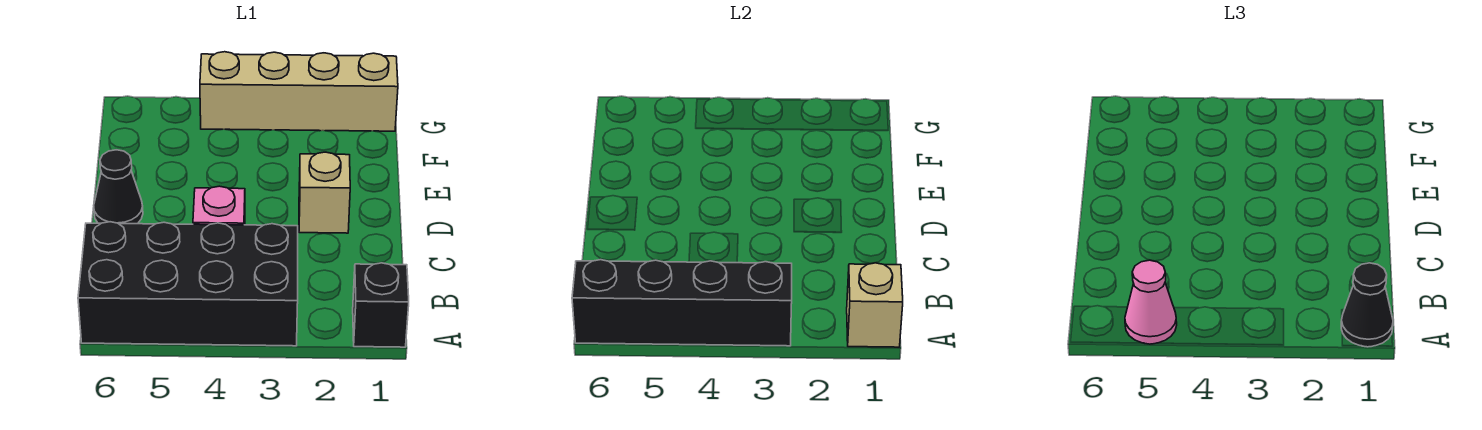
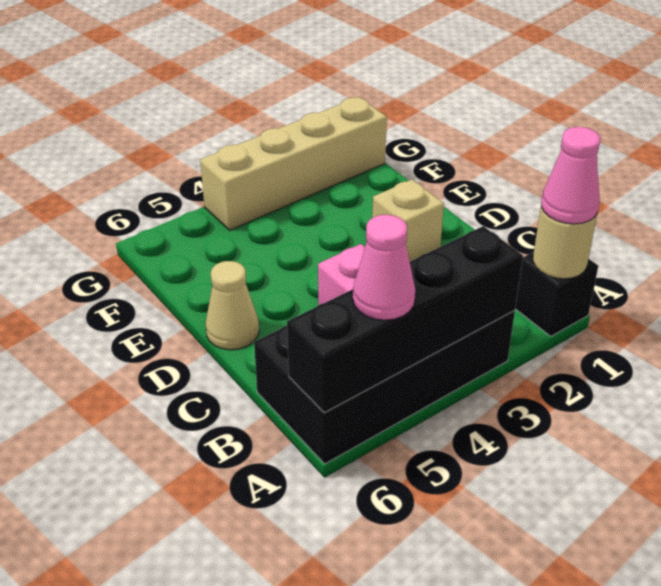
tan brick A1 level 2 -> tan round brick A1 level 2
black cone A1 level 3 -> pink cone A1 level 3
black cone D6 level 1 -> tan cone D6 level 1

